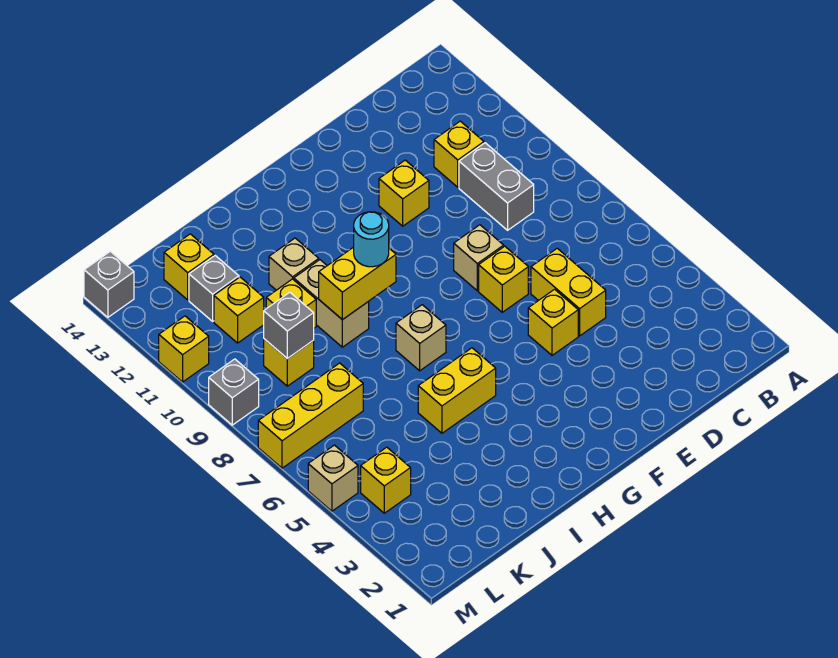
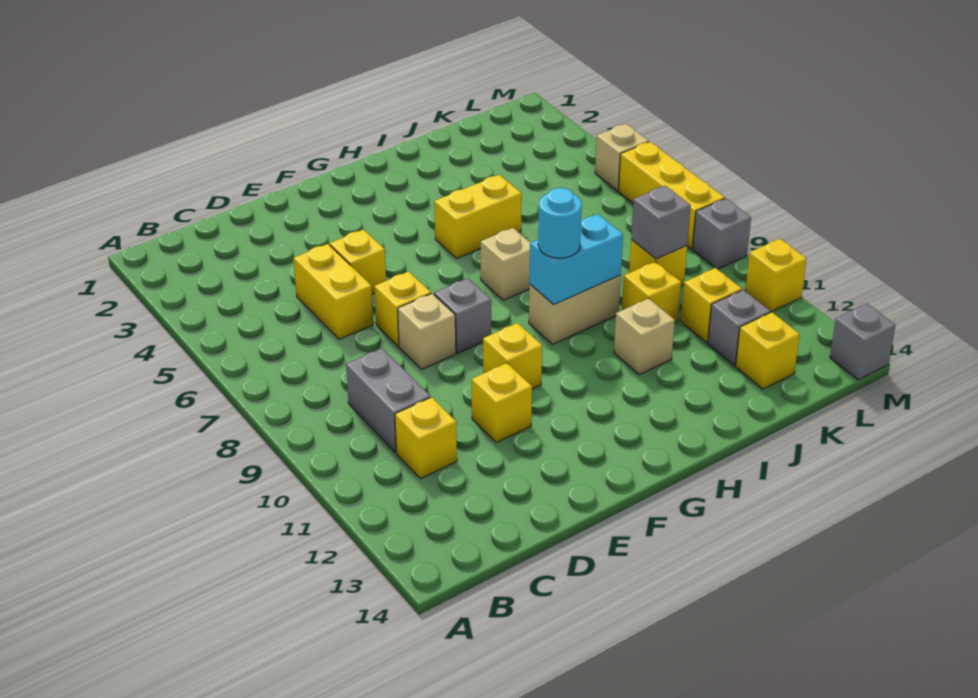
none -> grey brick F8 level 1
yellow brick H9:I9 level 2 -> cyan brick H9:I9 level 2
tan brick I9:I10 level 1 -> tan brick H9:I9 level 1
yellow brick K7:M7 level 1 -> yellow brick M6:M8 level 1
yellow brick L4 level 1 -> yellow brick F10 level 1

